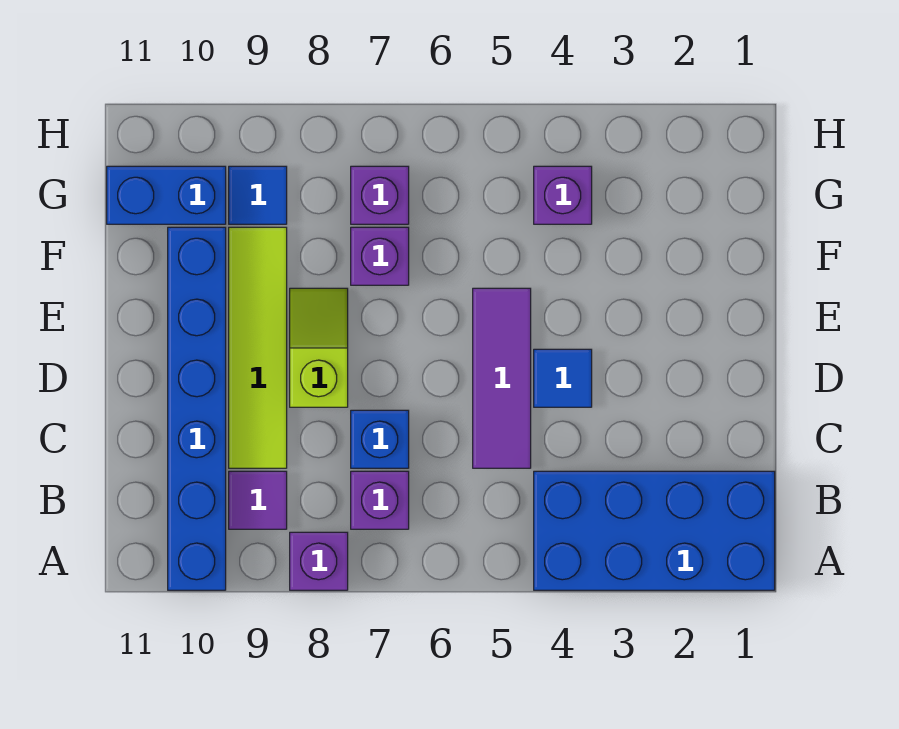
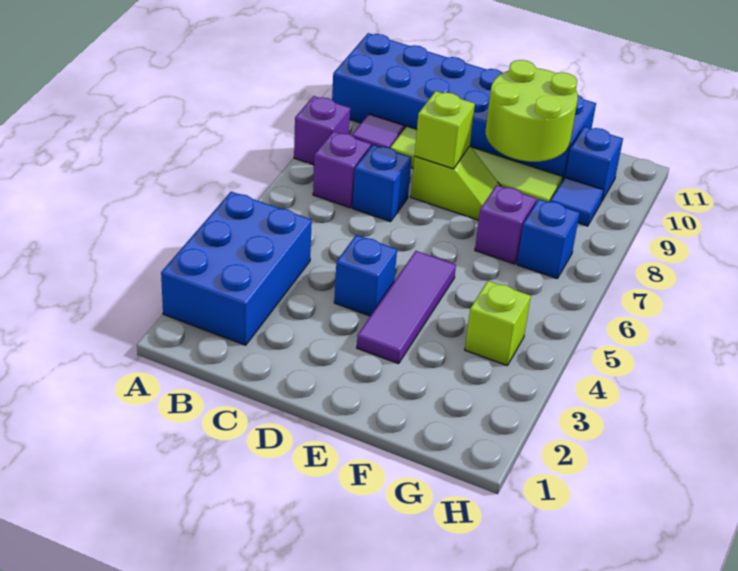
blue brick A1:B4 level 1 -> blue brick A2:B4 level 1
blue brick A10:F10 level 1 -> blue brick A10:F11 level 1
purple tile C5:E5 level 1 -> purple tile E3:E5 level 1
blue tile D4 level 1 -> blue brick D4 level 1
none -> lime brick D8 level 2
none -> lime round brick E9:F10 level 2
purple brick G4 level 1 -> lime brick G4 level 1
purple brick G7 level 1 -> blue brick G7 level 1
blue brick G10:G11 level 1 -> blue brick G10 level 1

